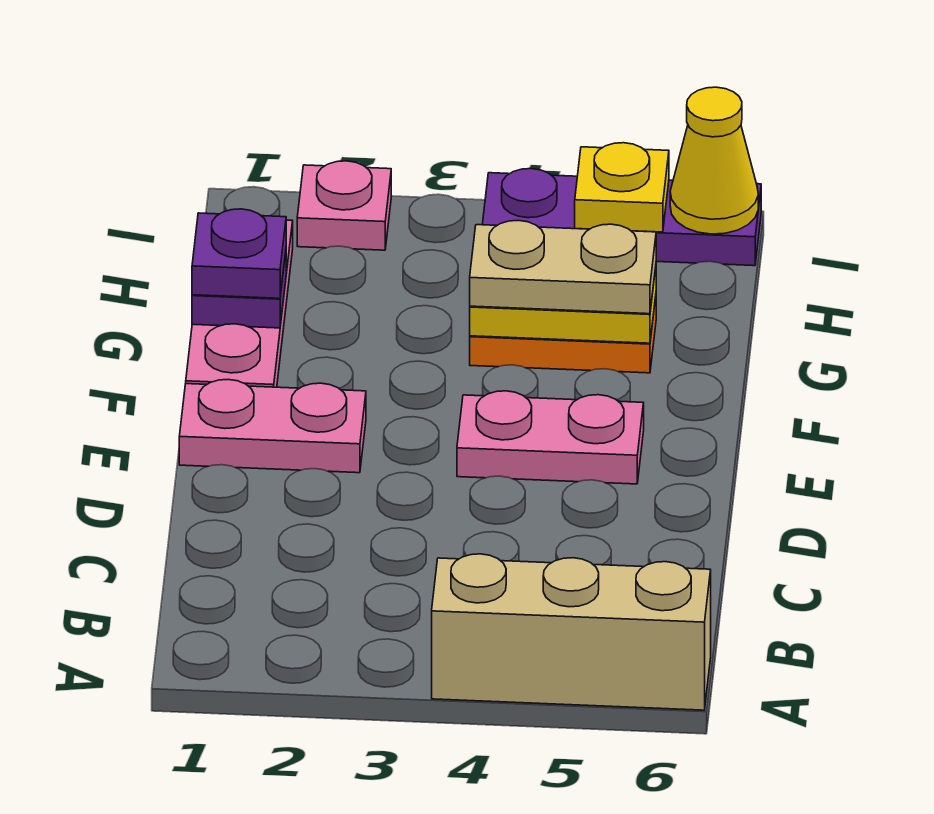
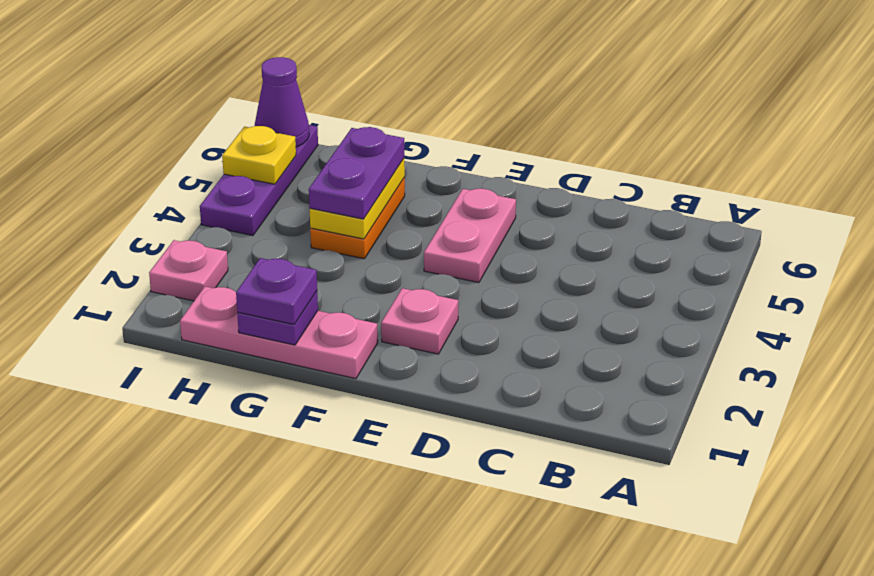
tan brick A4:A6 level 1 -> none
pink plate E1:E2 level 1 -> pink plate E2 level 1
tan plate G4:G5 level 3 -> purple plate G4:G5 level 3
yellow cone I6 level 2 -> purple cone I6 level 2

